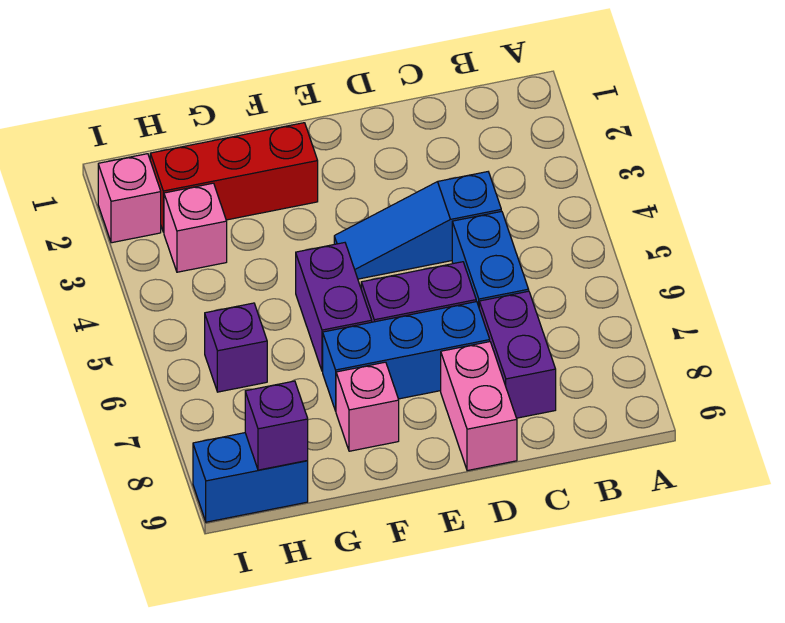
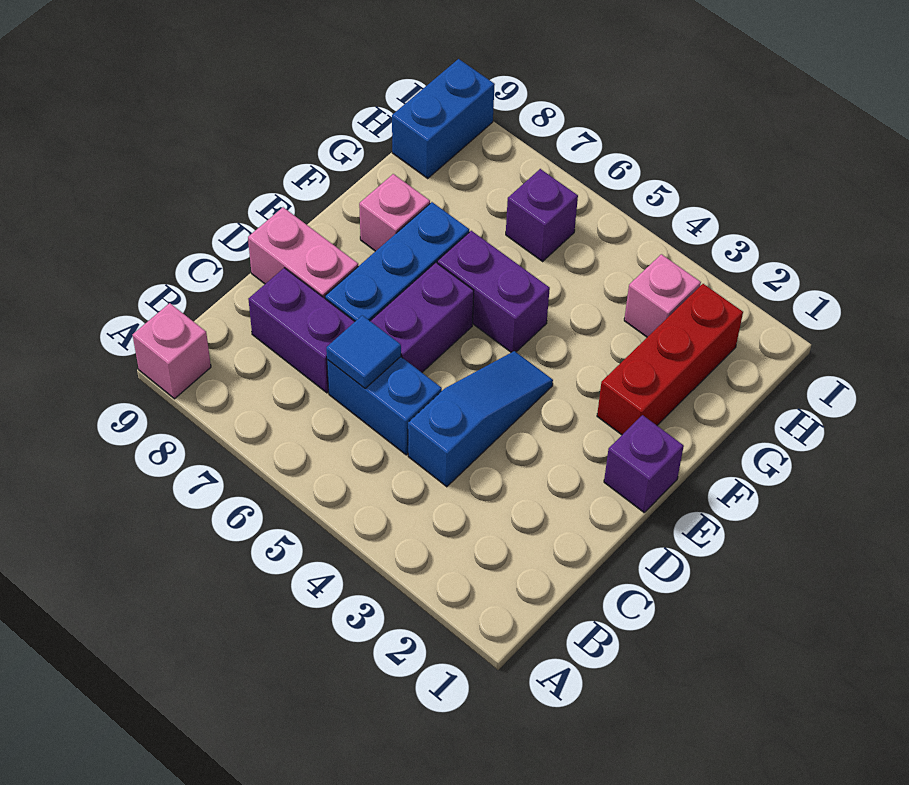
none -> blue tile C6 level 2
purple brick H9 level 2 -> purple brick E1 level 1
pink brick I2 level 1 -> pink brick A9 level 1

